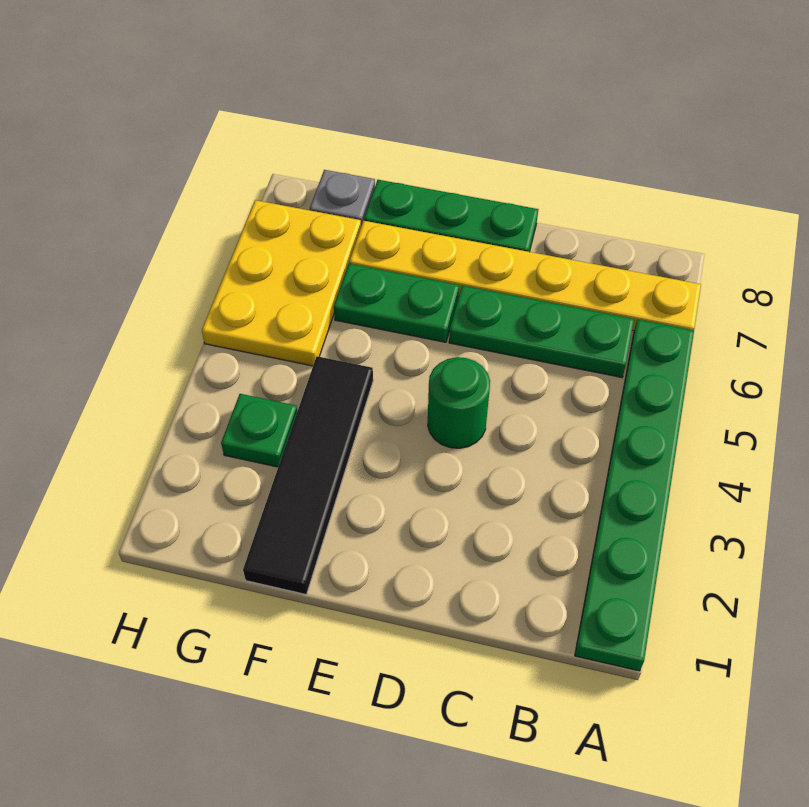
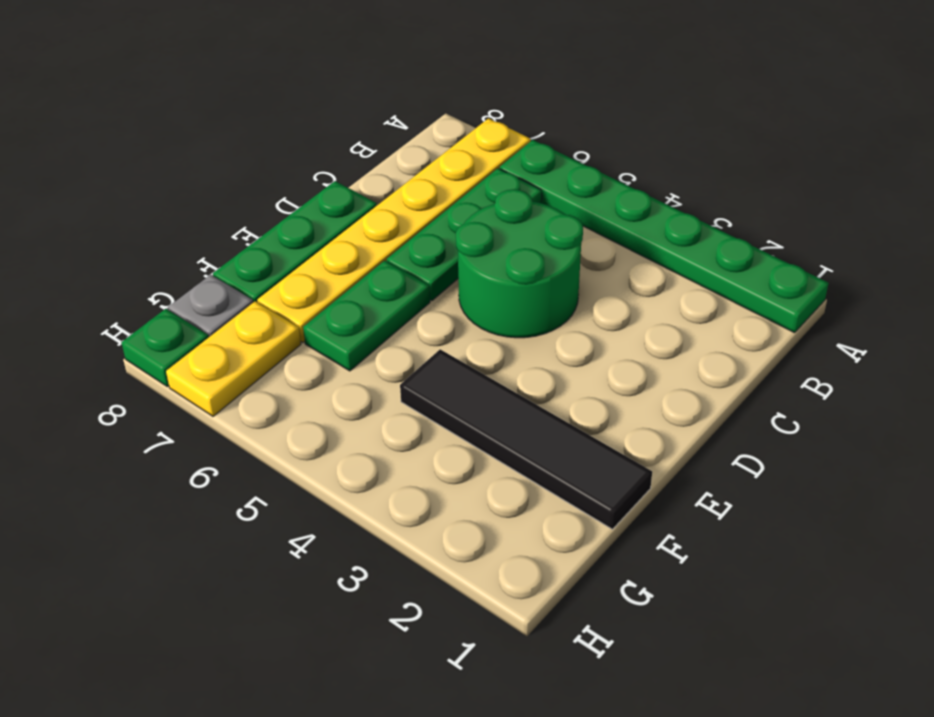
green round brick D4 level 1 -> green round brick C4:D5 level 1
green plate G3 level 1 -> green plate H8 level 1
yellow plate G5:H7 level 1 -> yellow plate G7:H7 level 1

